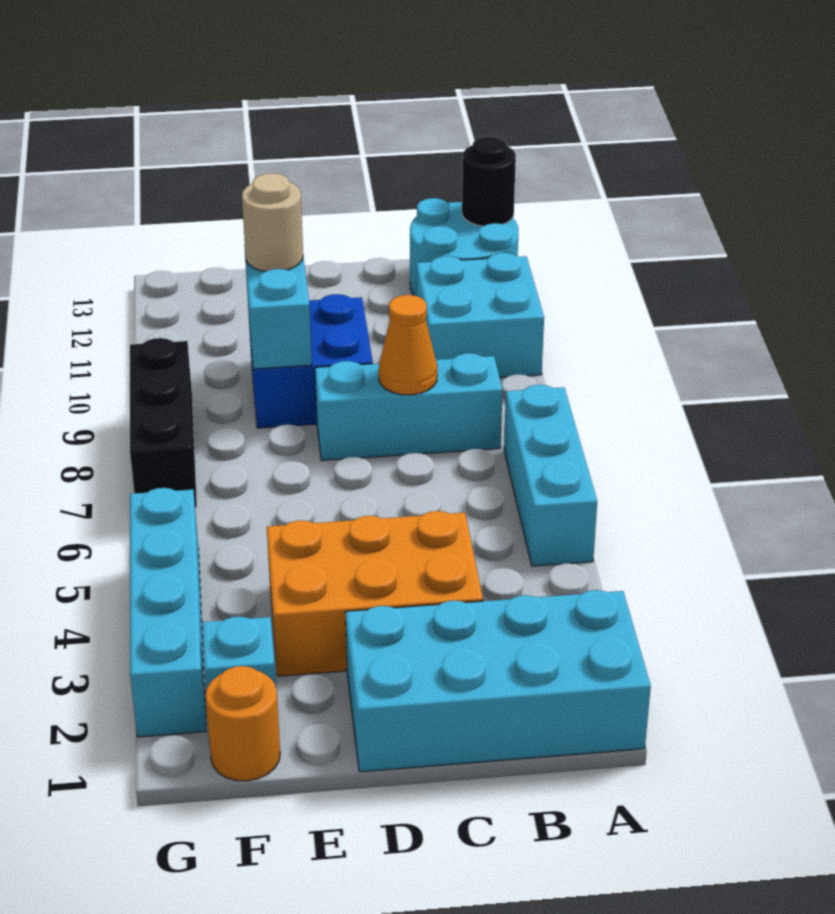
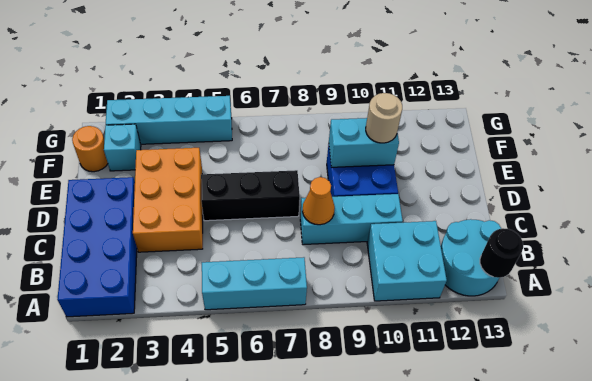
cyan brick A1:D2 level 1 -> blue brick A1:D2 level 1
cyan brick B8:D8 level 1 -> cyan brick C8:C10 level 1
black brick G7:G9 level 1 -> black brick D5:D7 level 1

